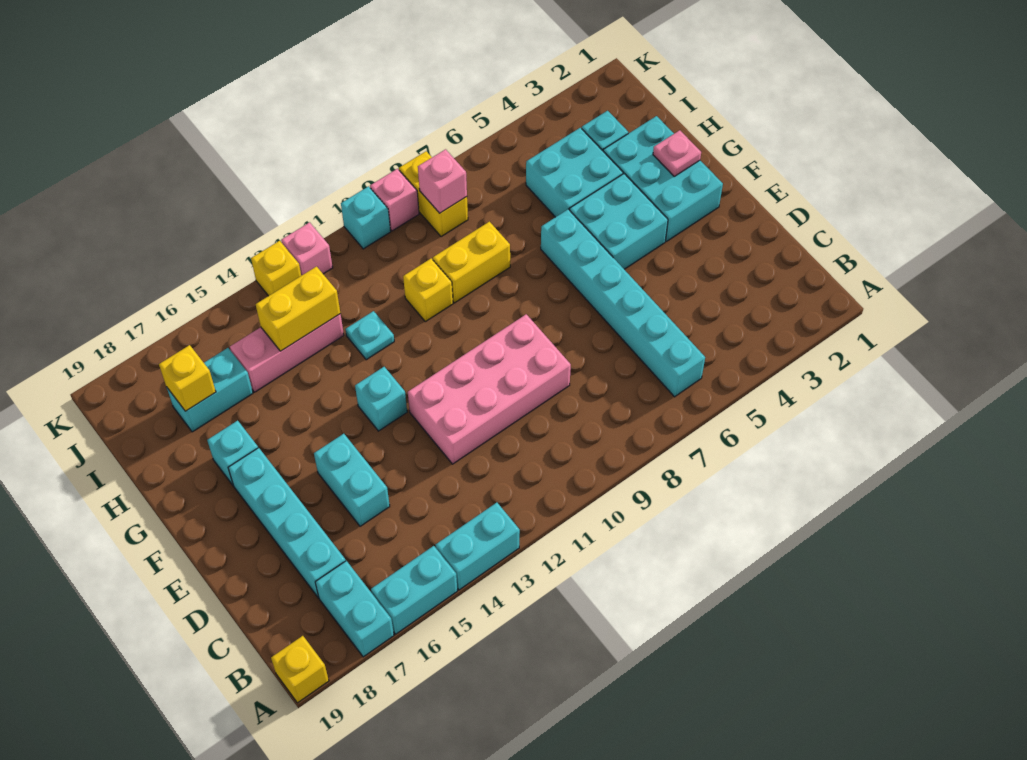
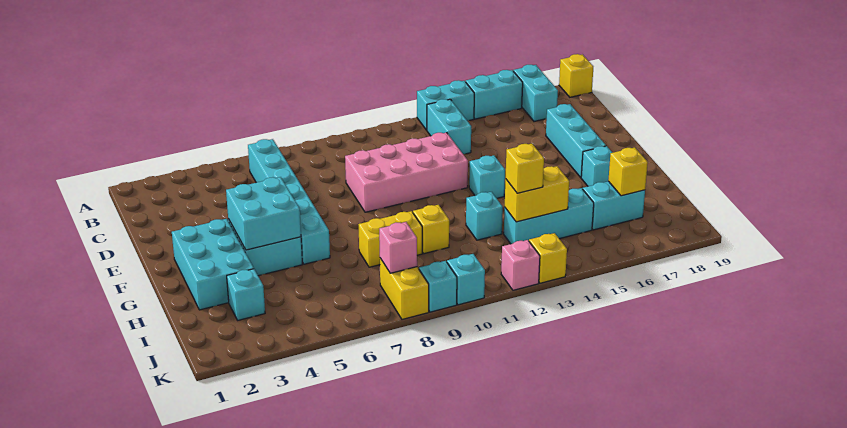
cyan brick C17:F17 level 1 -> cyan brick D17:F17 level 1
cyan brick D15:E15 level 1 -> cyan brick B13:C13 level 1
pink plate G2 level 2 -> none
cyan brick H4:I5 level 1 -> cyan brick F4:G5 level 2
cyan plate H12 level 1 -> cyan brick H12 level 1
pink brick I13:I15 level 1 -> cyan brick I13:I15 level 1
none -> yellow brick I13 level 3
pink brick K9 level 1 -> cyan brick K9 level 1

